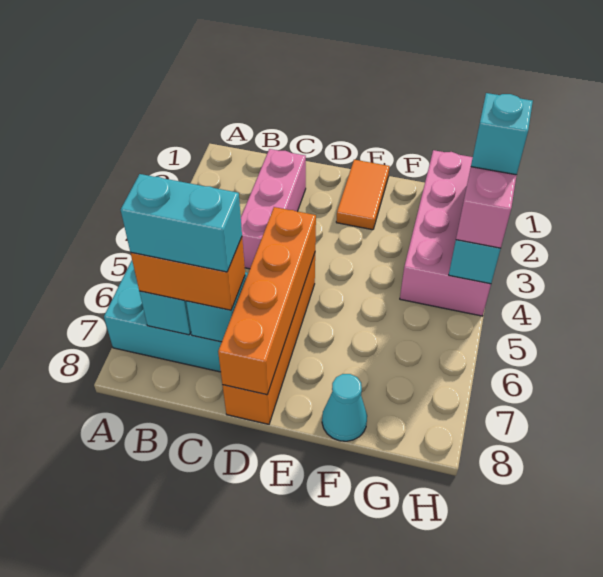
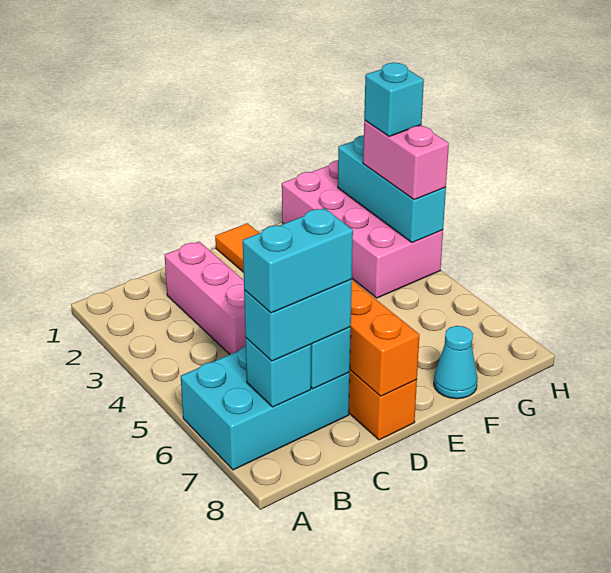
orange brick B7:C7 level 3 -> cyan brick B7:C7 level 3

